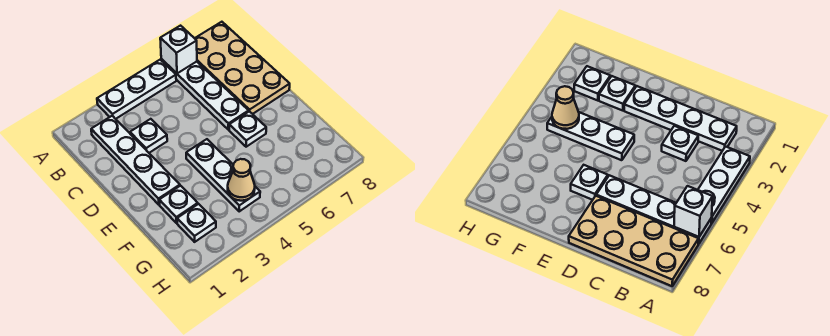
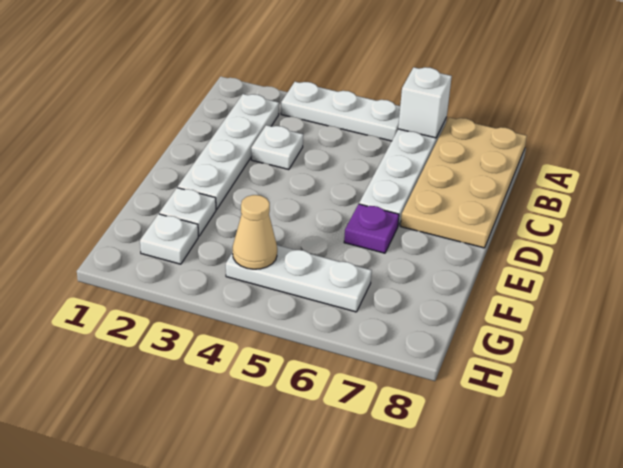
white plate E4:G4 level 1 -> white plate G4:G6 level 1
white plate E6 level 1 -> purple plate E6 level 1

